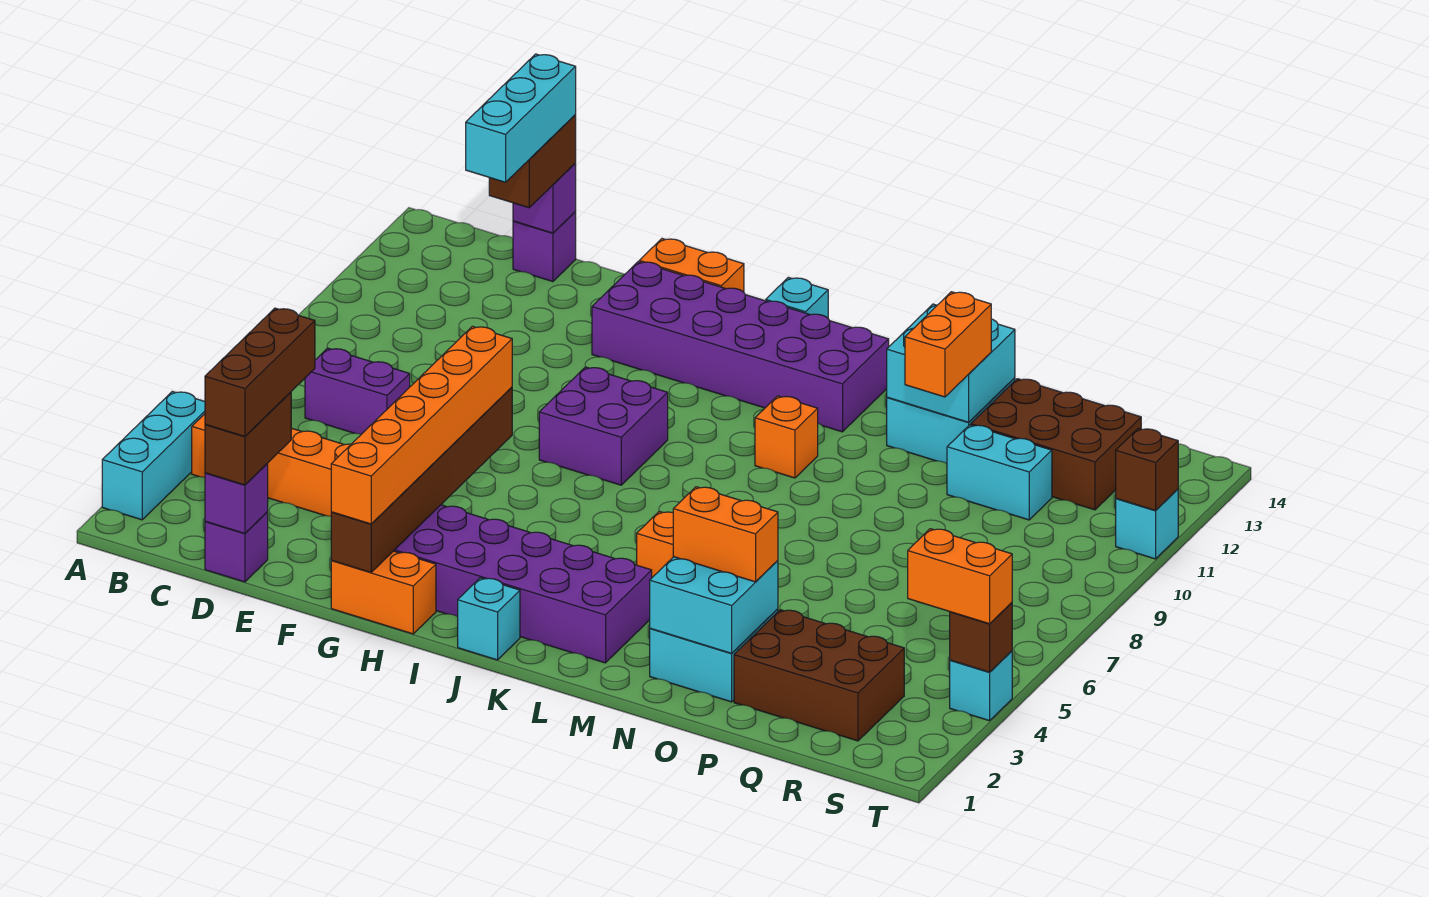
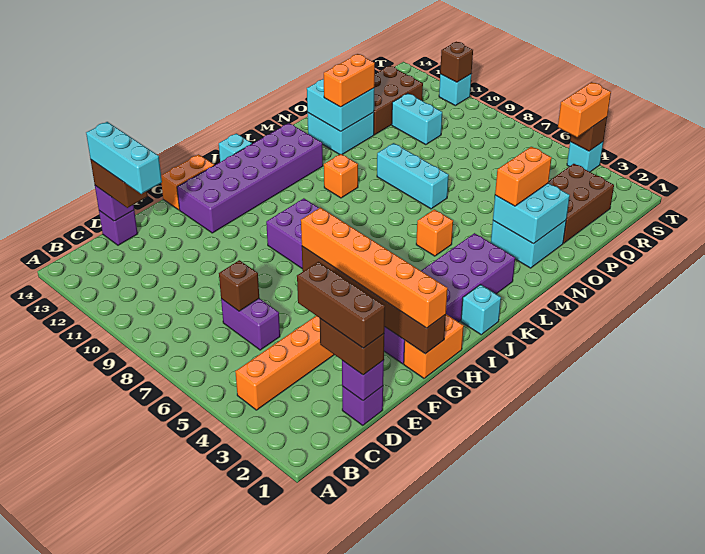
cyan brick A2:A4 level 1 -> cyan brick N7:N9 level 1
purple brick C7:D7 level 1 -> purple brick D6:D7 level 1
none -> brown brick D7 level 2
orange brick O11:O12 level 3 -> orange brick N12:O12 level 3
cyan brick P11:Q11 level 1 -> cyan brick Q10:Q11 level 1

